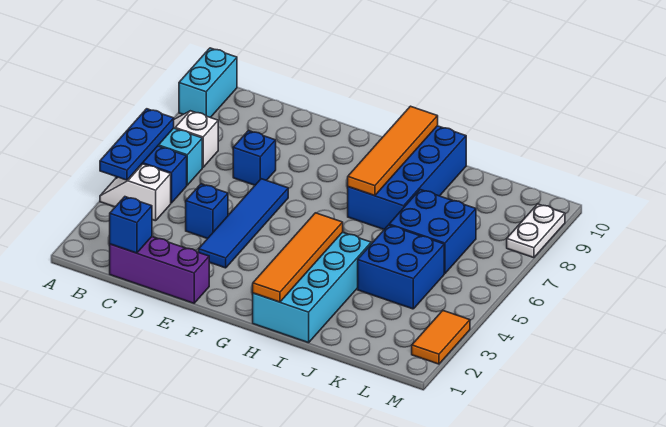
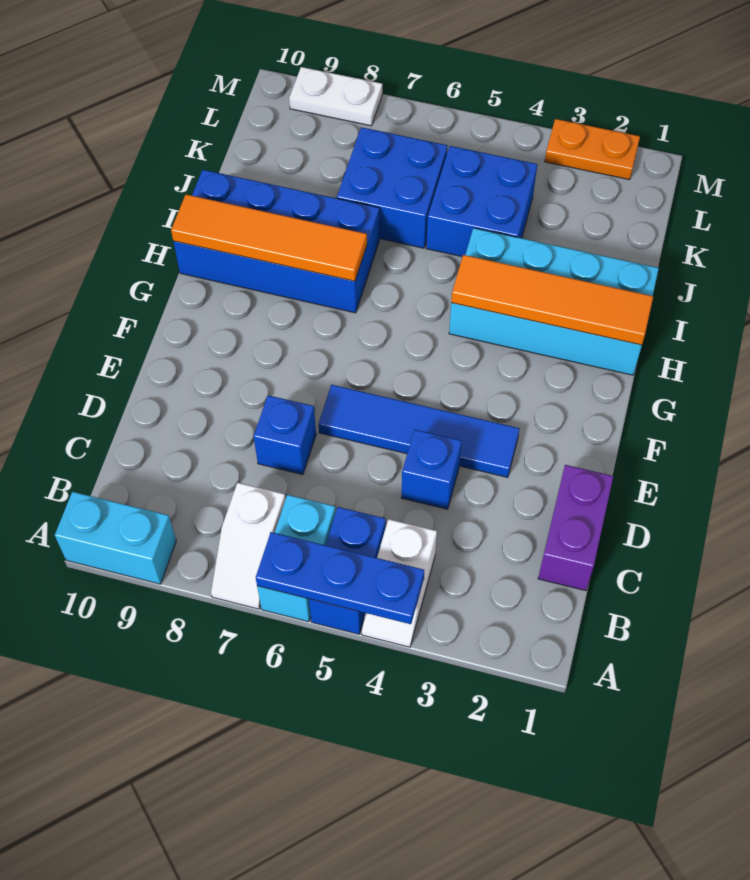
purple brick C1:E1 level 1 -> purple brick C1:D1 level 1
blue brick C1 level 2 -> none
orange tile M2:M3 level 1 -> orange plate M2:M3 level 1

